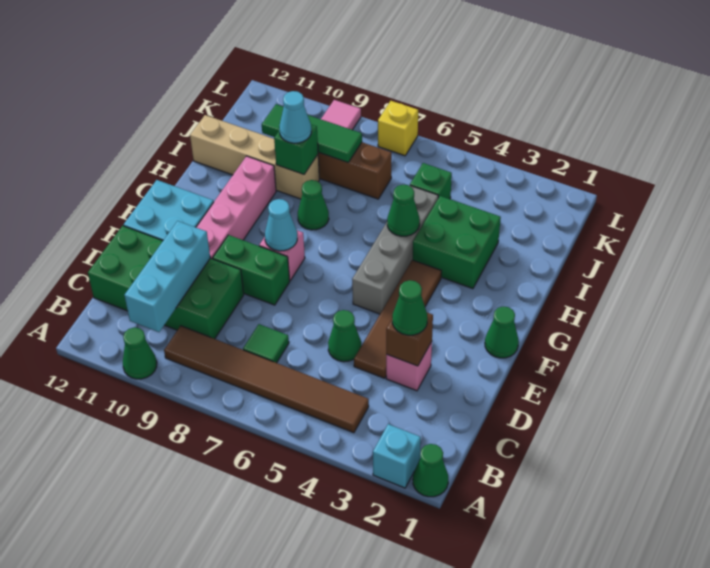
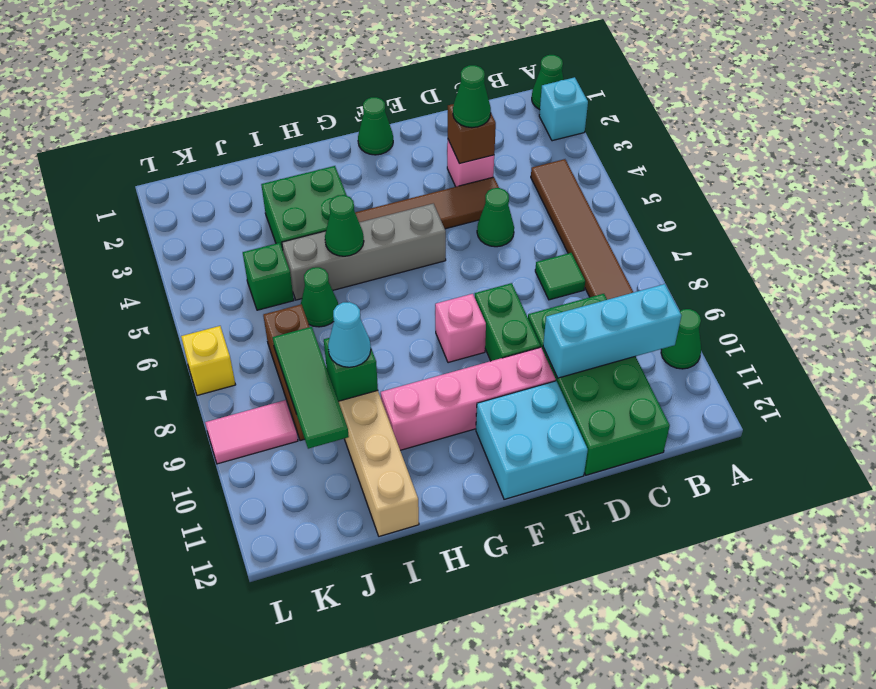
cyan cone F8 level 2 -> none
green cone H8 level 1 -> green cone I6 level 1

